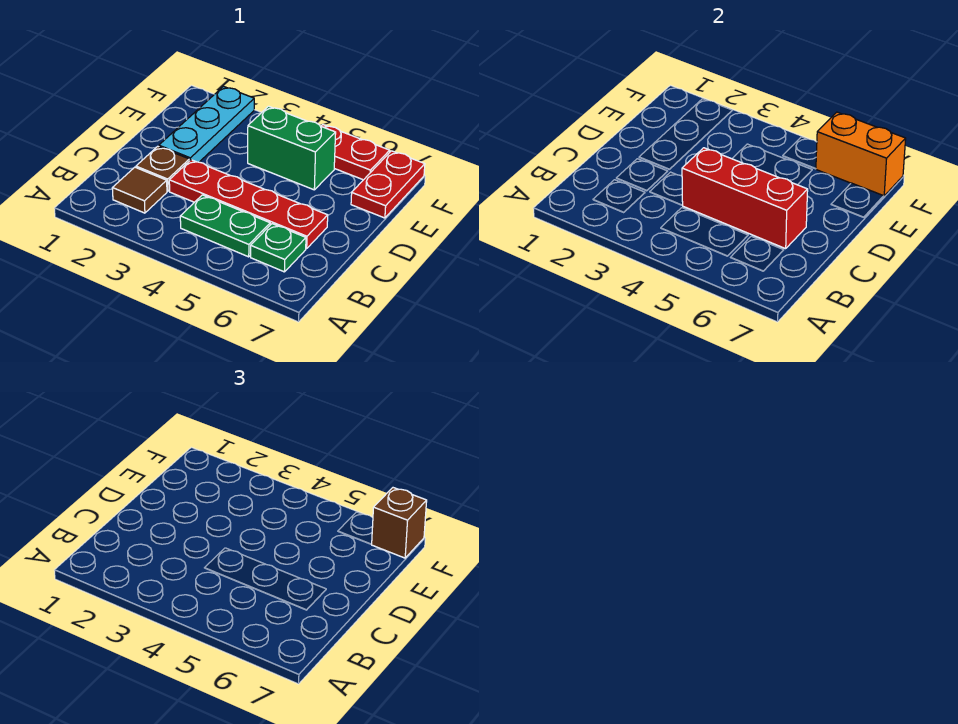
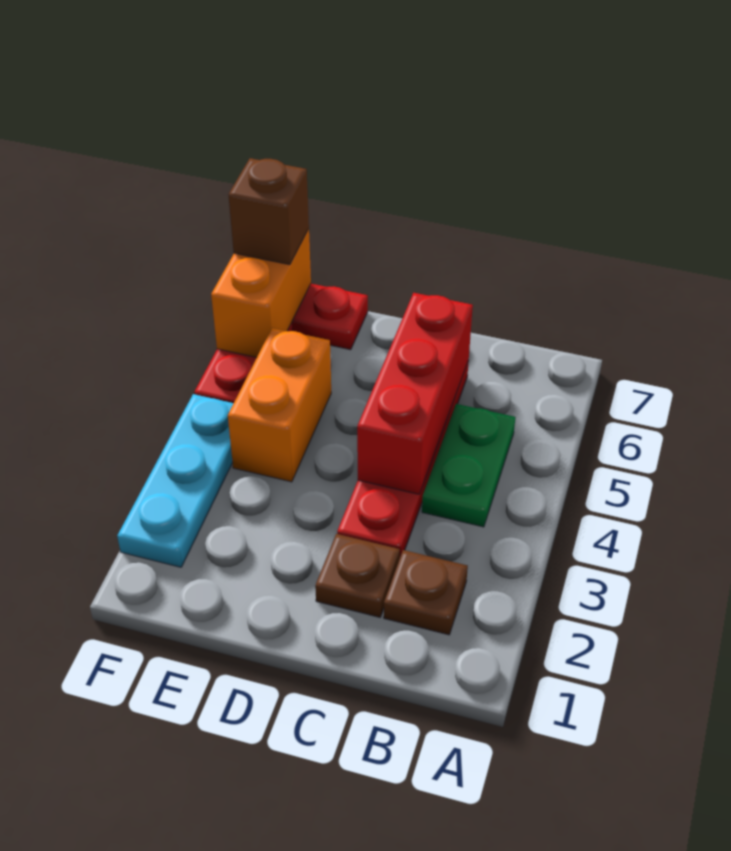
brown tile B2 level 1 -> brown plate B2 level 1
green plate B6 level 1 -> none
cyan plate D2:F2 level 1 -> cyan plate F2:F4 level 1
green brick E4:E5 level 1 -> orange brick E4:E5 level 1

